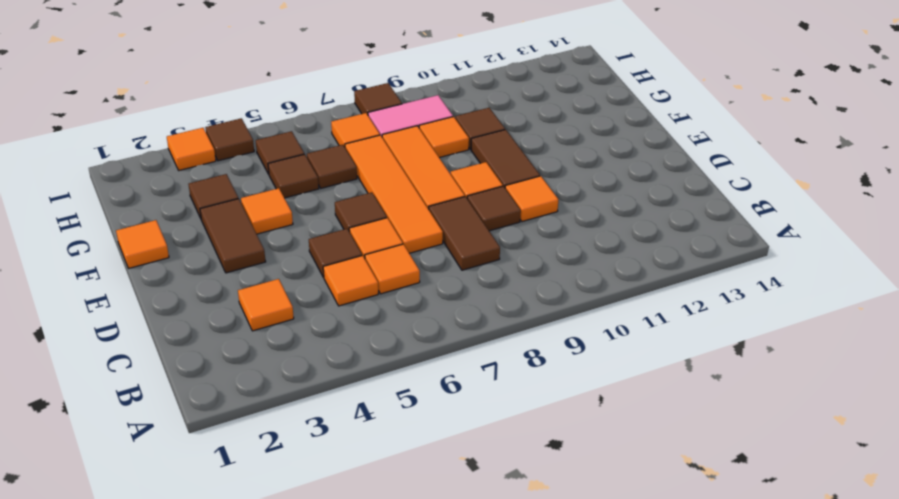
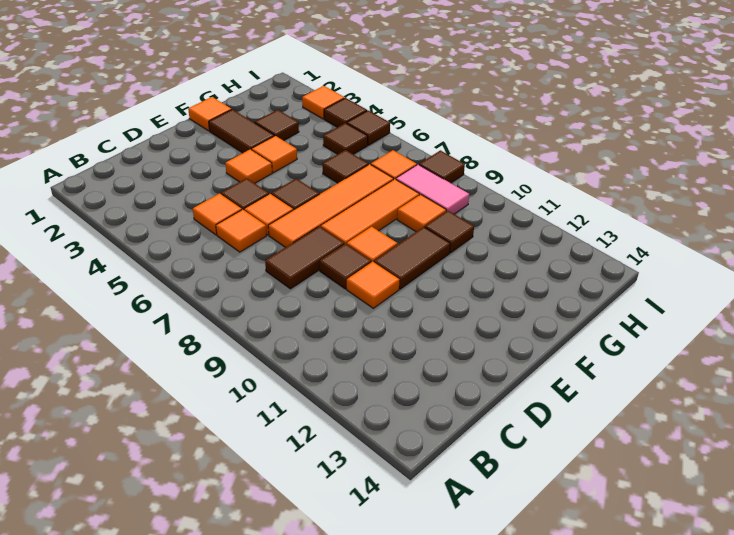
orange tile C3 level 1 -> orange tile E4 level 1
brown tile E3:F3 level 1 -> brown tile F2:F3 level 1
brown tile G5 level 1 -> brown tile I5 level 1

